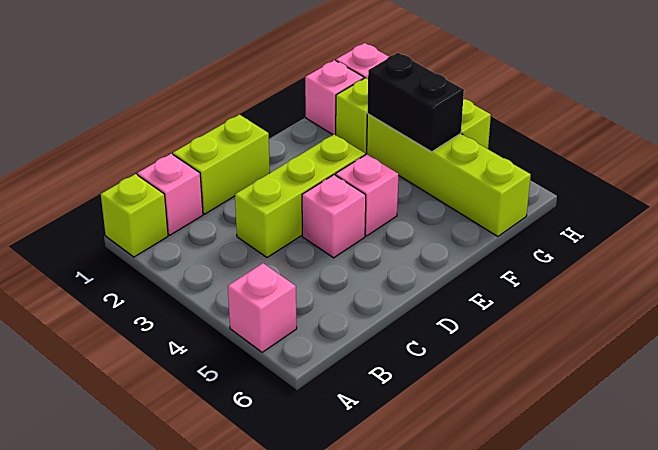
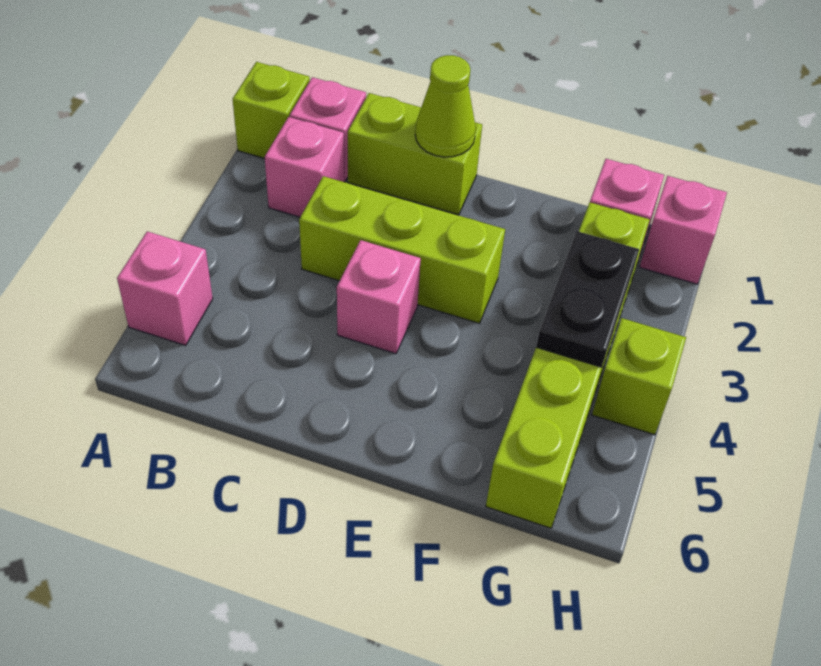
none -> lime cone D1 level 2
pink brick E4 level 1 -> pink brick B2 level 1
black brick G3:G4 level 2 -> black plate G3:G4 level 2

